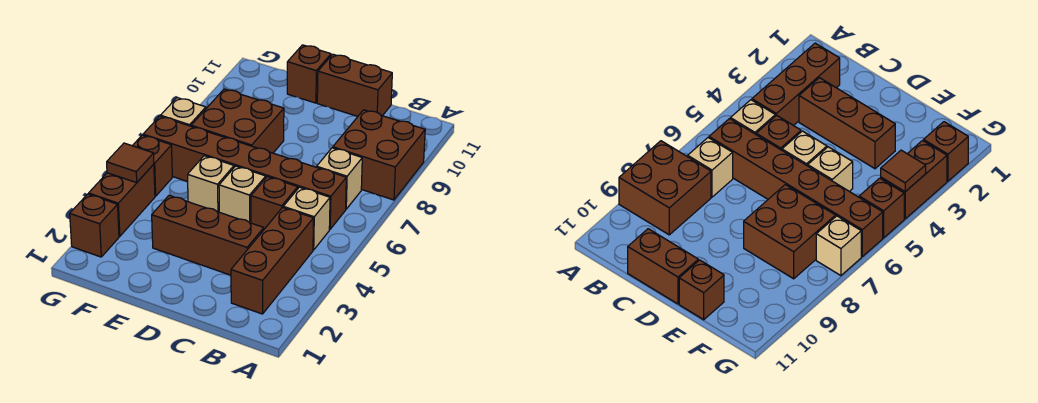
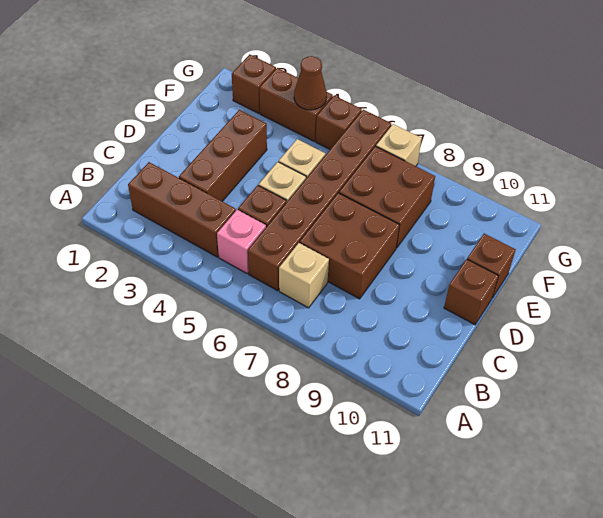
brown brick A8:B9 level 1 -> brown brick C7:D8 level 1
tan brick B5 level 1 -> pink brick B5 level 1
brown brick C11:D11 level 1 -> brown brick D11 level 1
brown tile G4 level 2 -> brown cone G4 level 2

